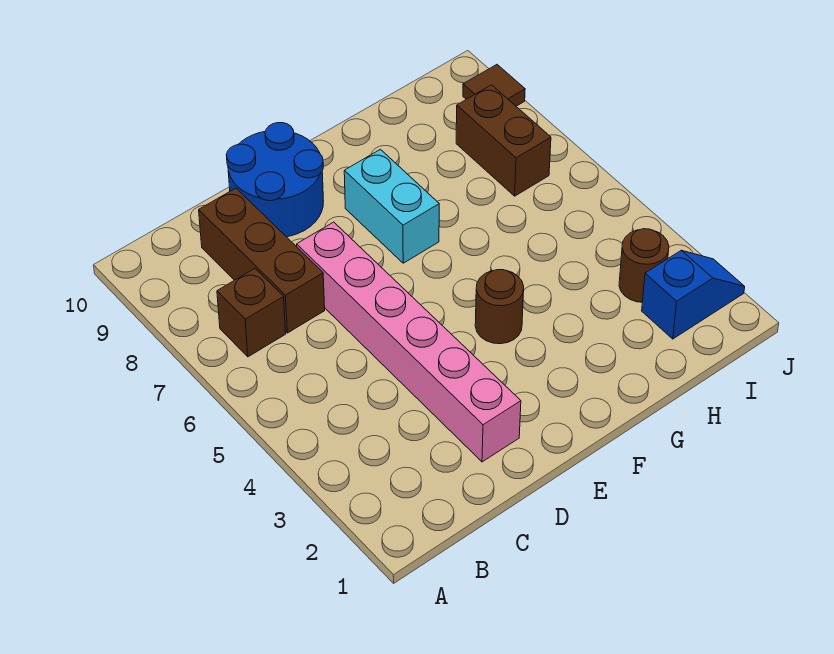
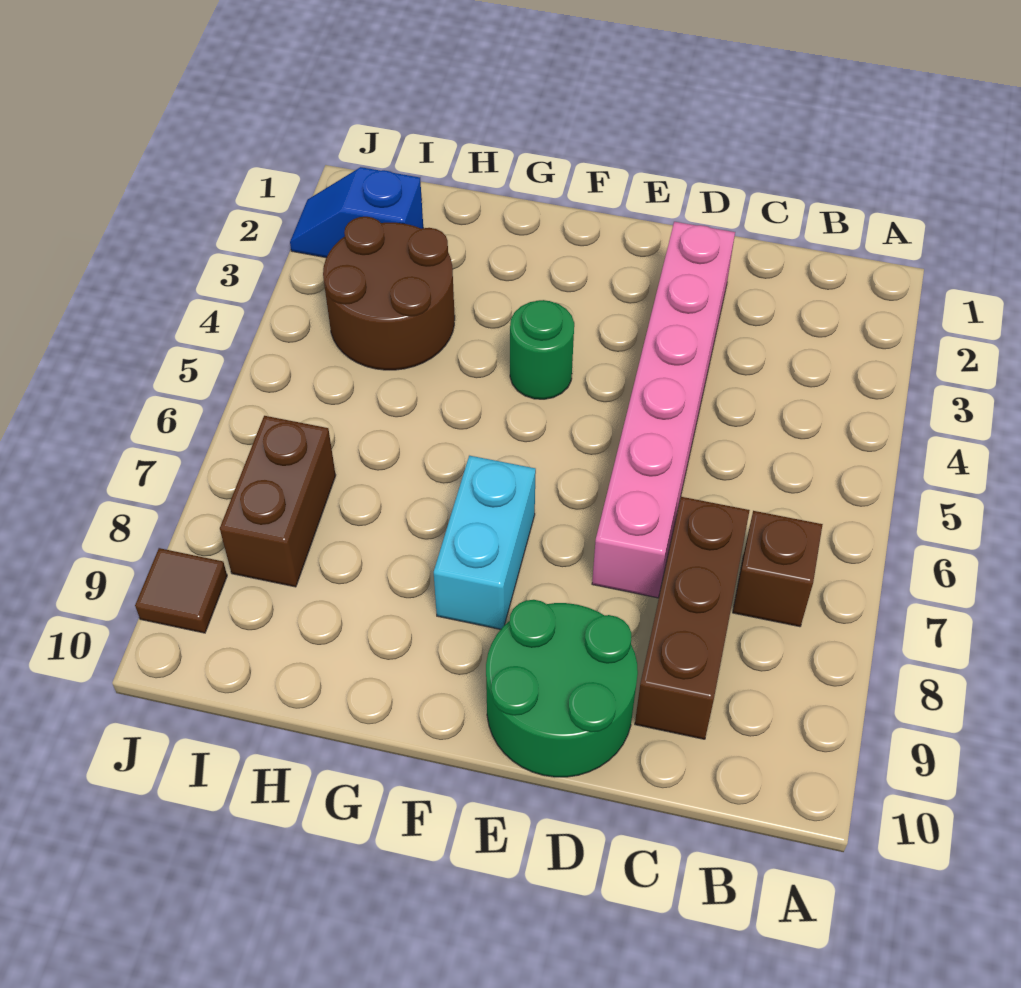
blue round brick D9:E10 level 1 -> green round brick D9:E10 level 1
brown round brick F4 level 1 -> green round brick F4 level 1
brown round brick I3 level 1 -> brown round brick H3:I4 level 1

